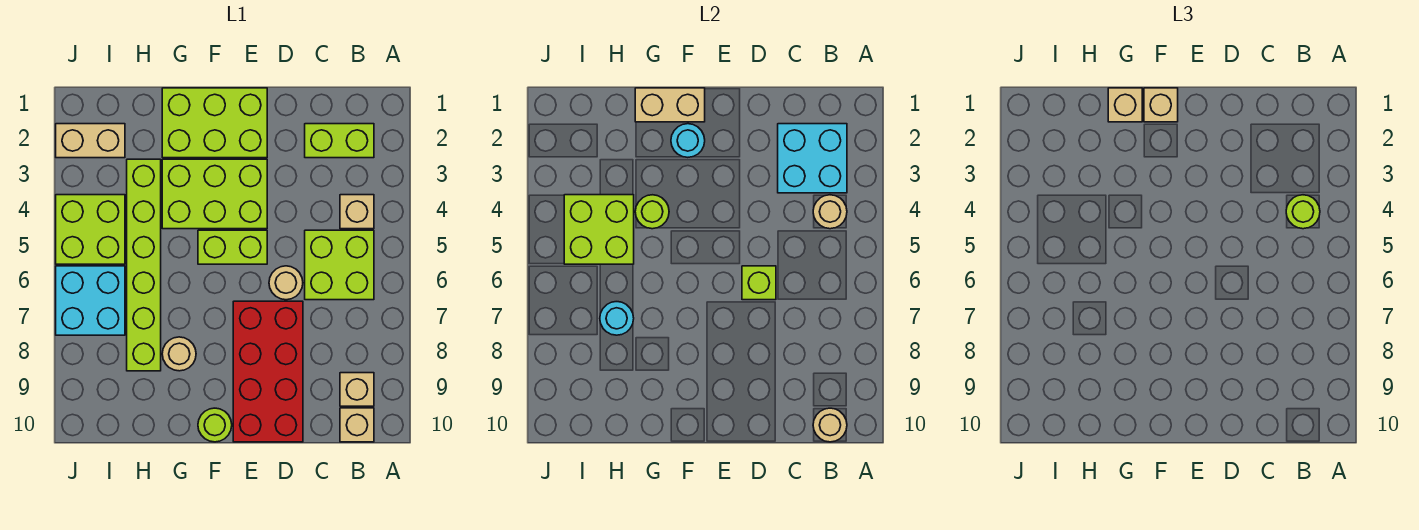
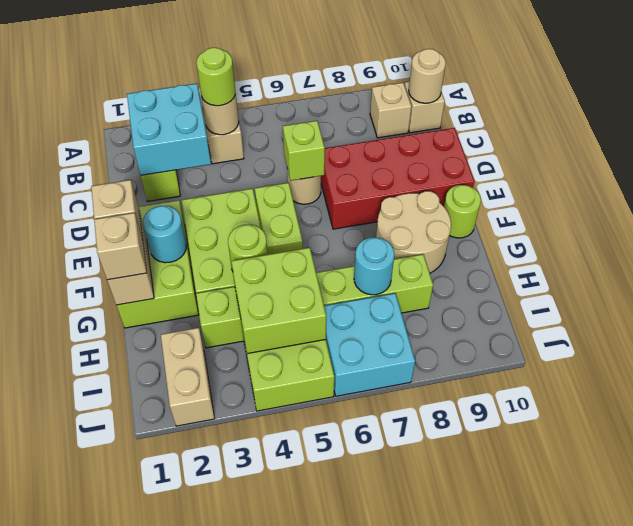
lime brick B5:C6 level 1 -> none
tan round brick G8 level 1 -> tan round brick F8:G9 level 1

